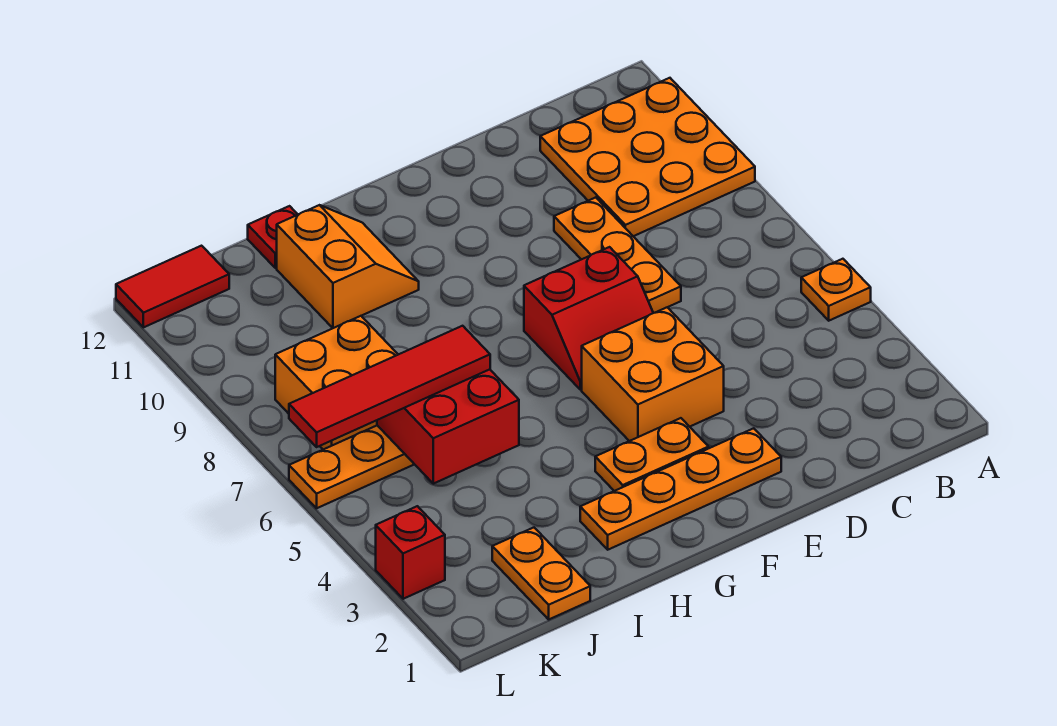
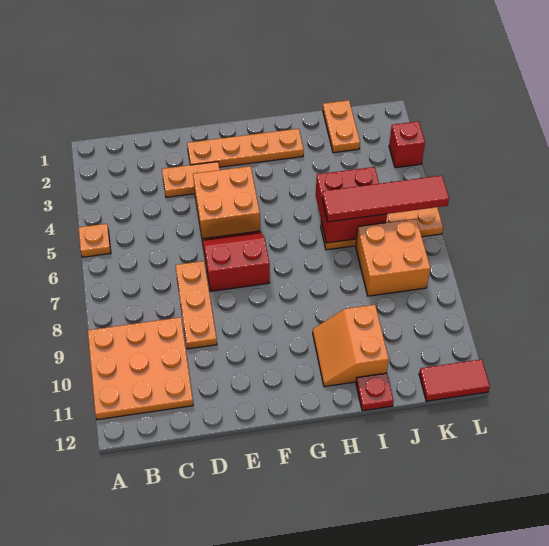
orange plate F3:G3 level 1 -> orange plate D3:E3 level 1

